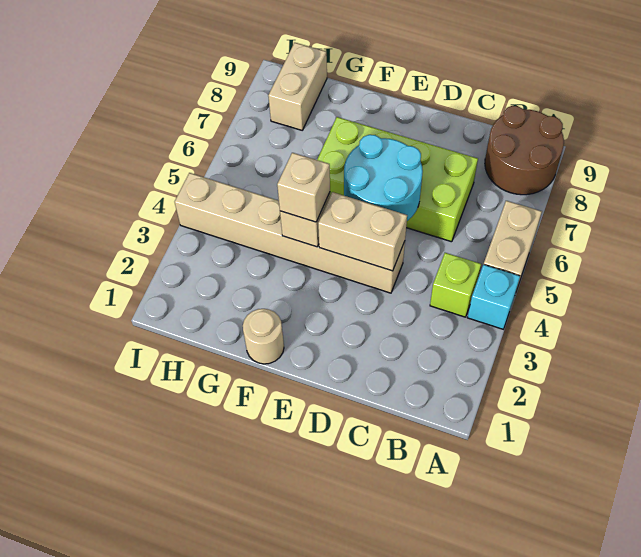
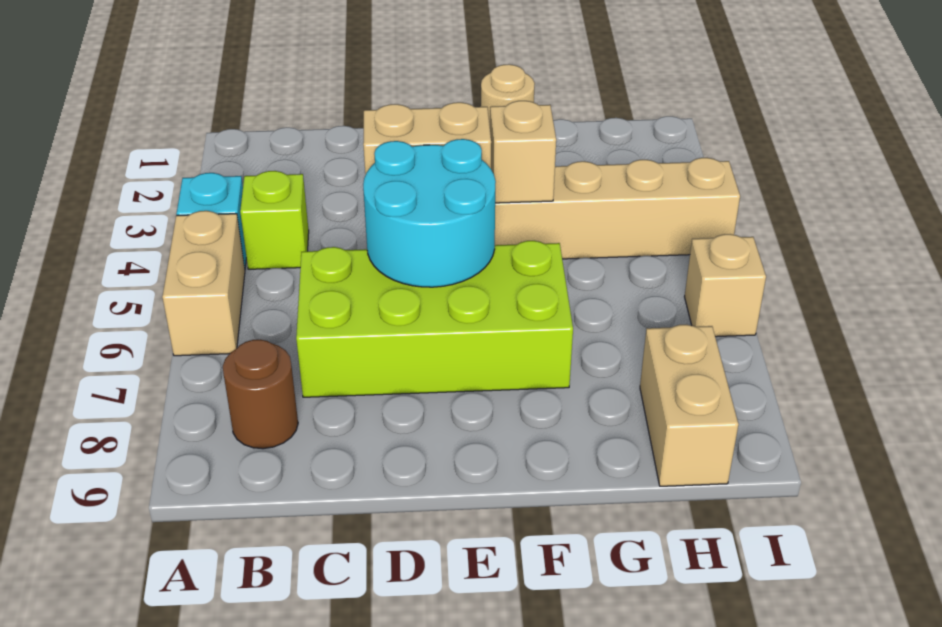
brown round brick A8:B9 level 1 -> brown round brick B8 level 1
tan brick F4 level 3 -> tan brick I6 level 1

